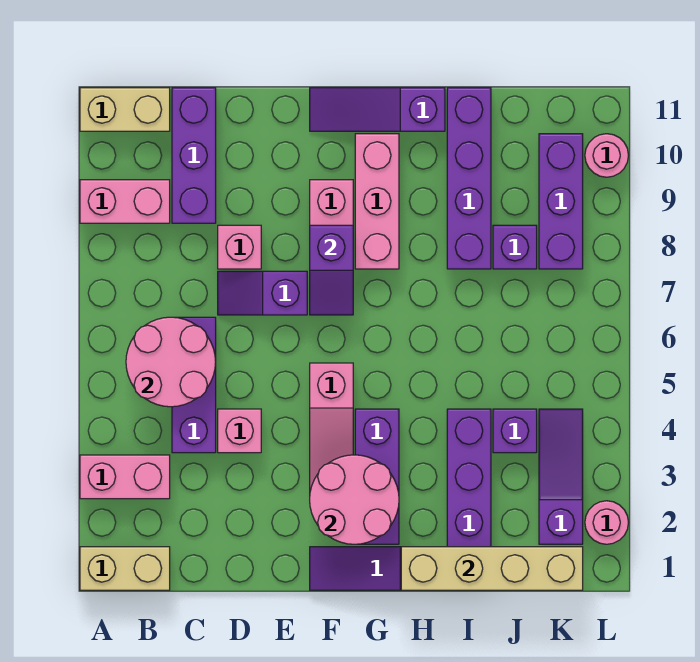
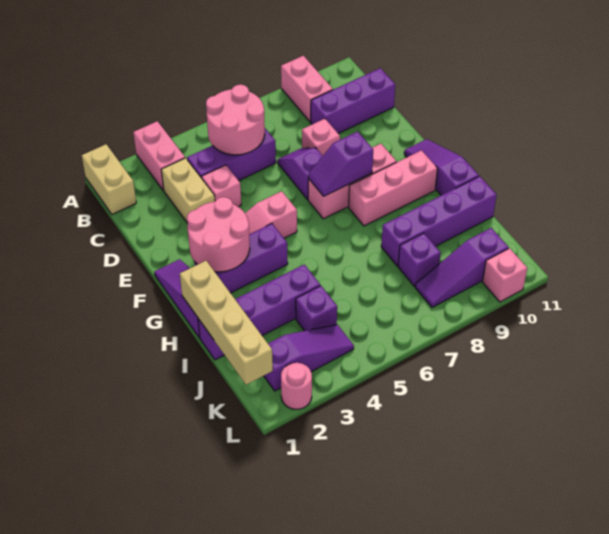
tan brick A11:B11 level 1 -> tan brick C3:D3 level 1
purple brick K8:K10 level 1 -> purple slope K8:K10 level 1 top 10
pink round brick L10 level 1 -> pink brick L10 level 1

